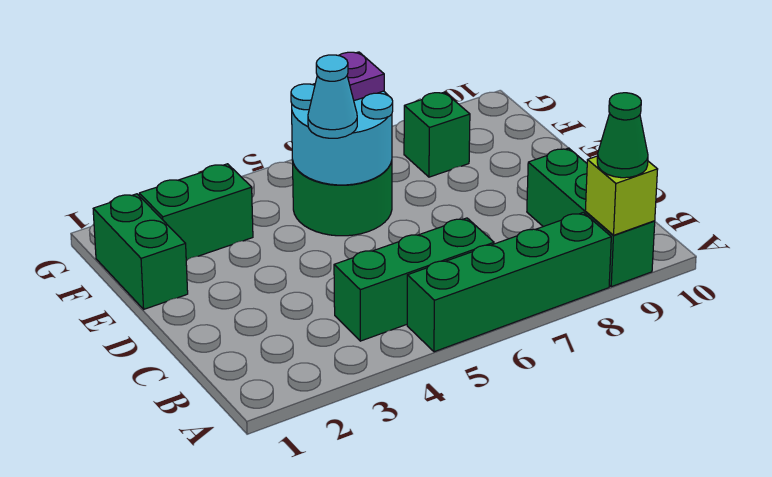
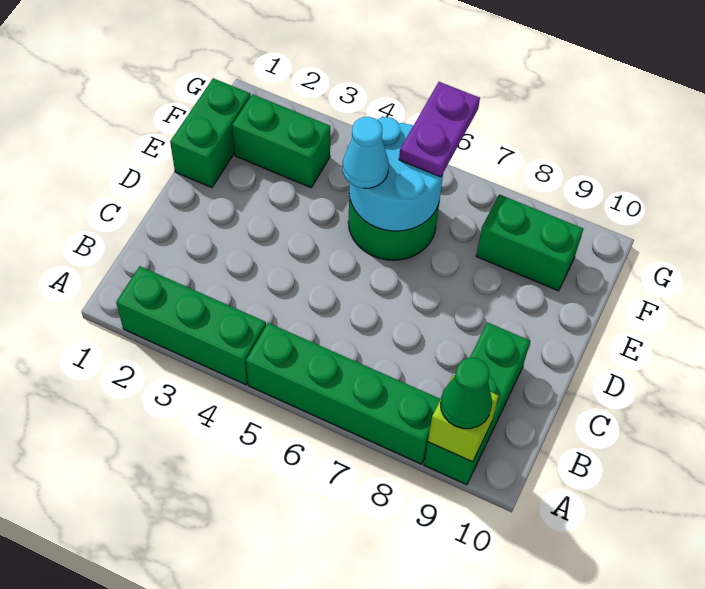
green brick B4:B6 level 1 -> green brick A2:A4 level 1
purple plate F6 level 3 -> purple plate F6:G6 level 3
green brick F8 level 1 -> green brick F8:F9 level 1

